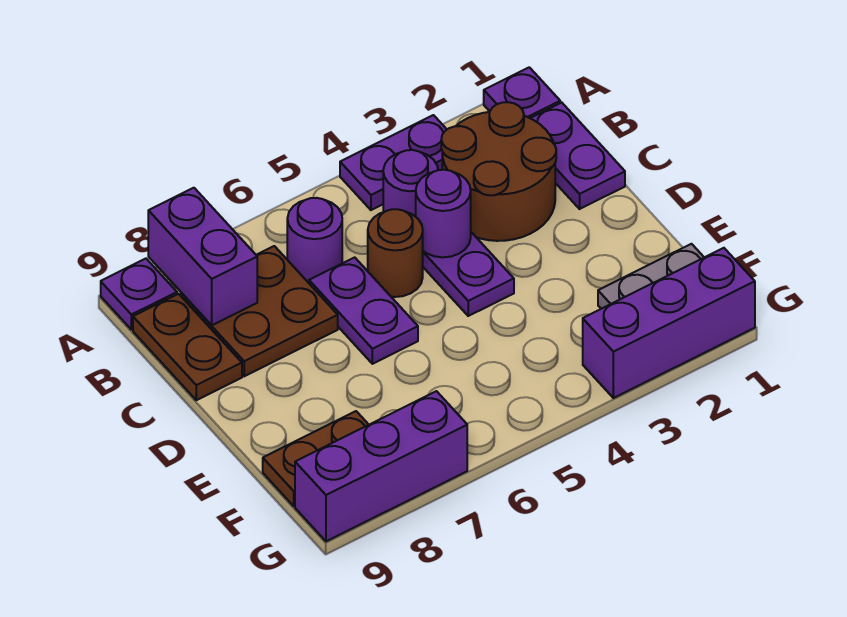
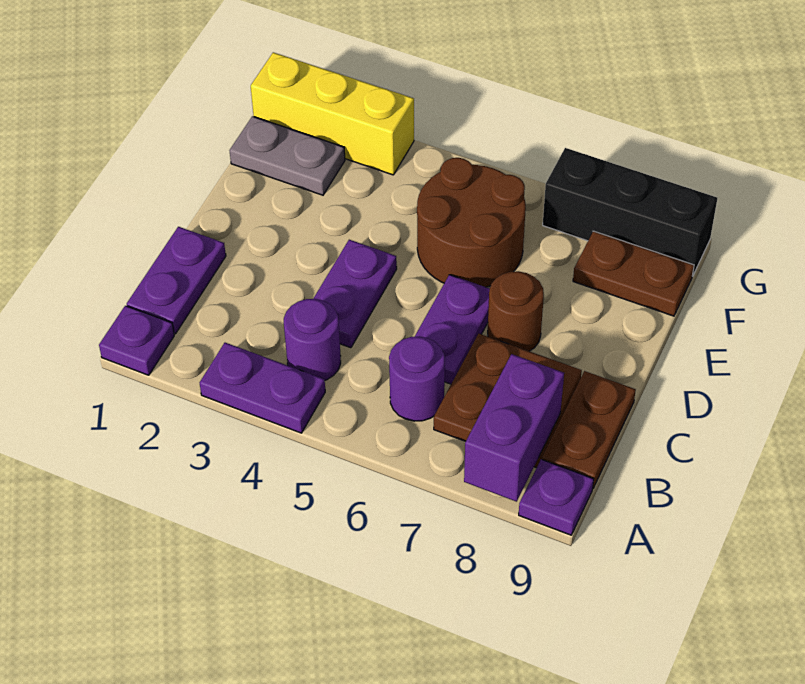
brown round brick B2:C3 level 1 -> brown round brick E5:F6 level 1
purple round brick C4 level 2 -> none
brown round brick C5 level 1 -> brown round brick D7 level 1
purple brick G1:G3 level 1 -> yellow brick G1:G3 level 1
purple brick G7:G9 level 1 -> black brick G7:G9 level 1

